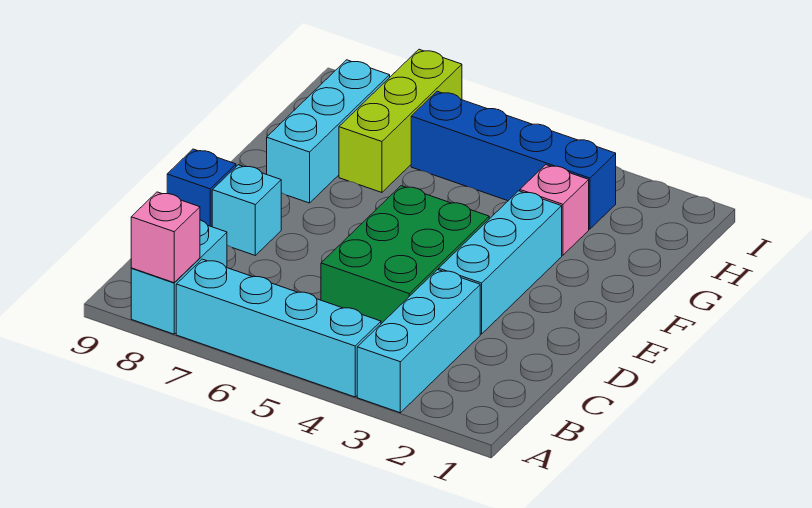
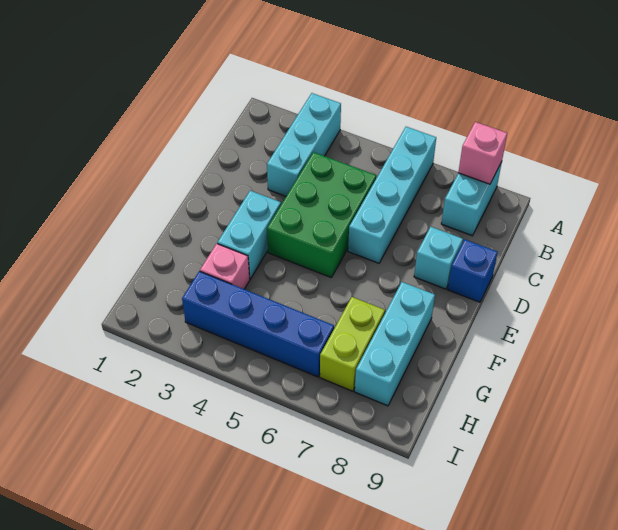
cyan brick A4:A7 level 1 -> cyan brick A6:D6 level 1
cyan brick D3:F3 level 1 -> cyan brick E3:F3 level 1
lime brick G7:I7 level 1 -> lime brick G7:H7 level 1

